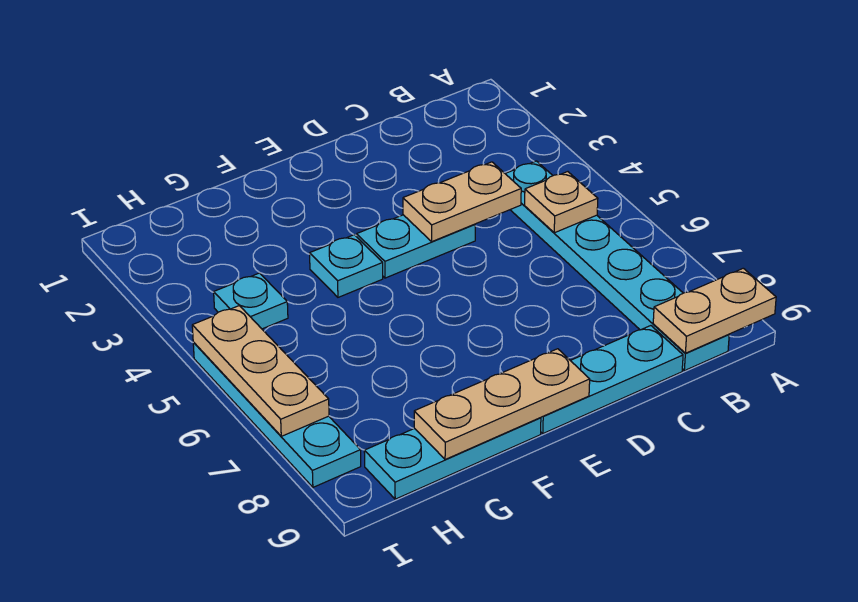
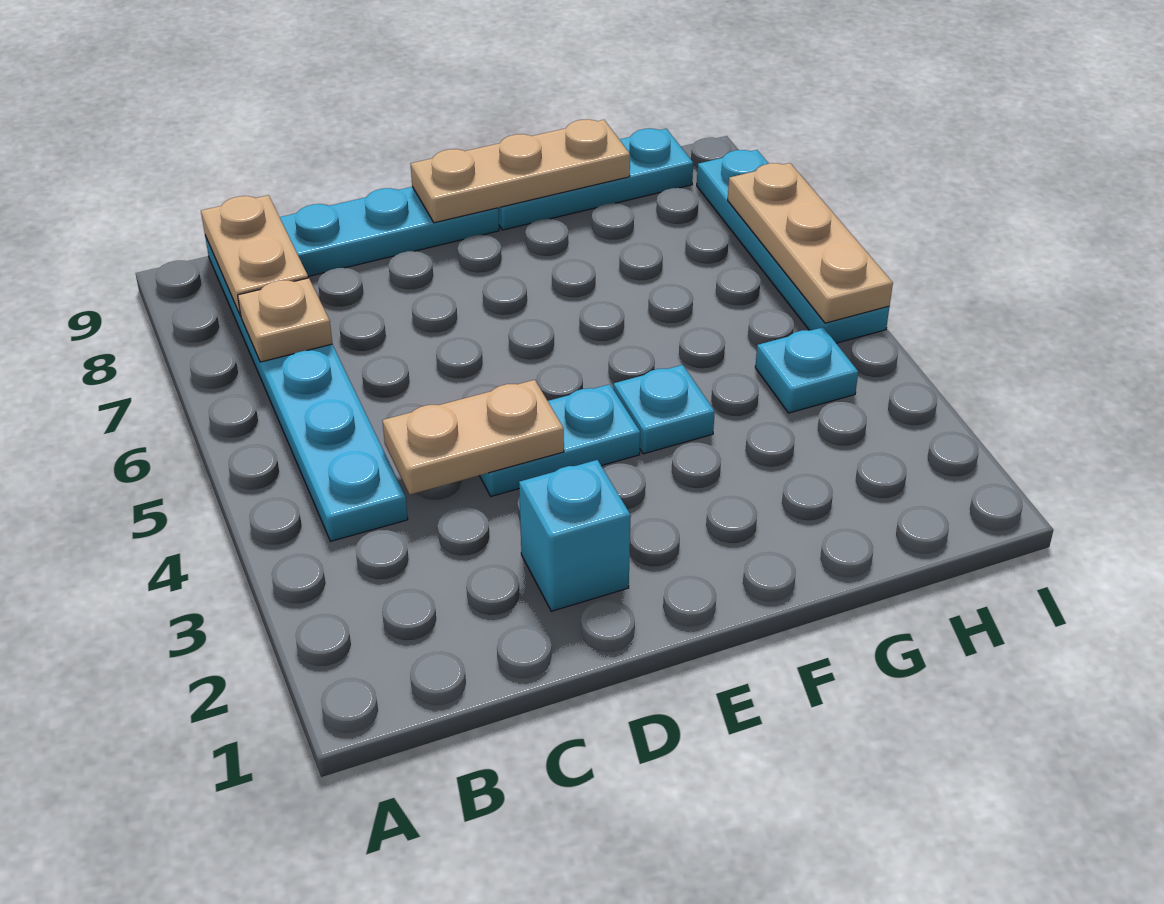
tan plate A9:B9 level 2 -> tan plate B8:B9 level 2
tan plate B5 level 2 -> tan plate B7 level 2
none -> cyan brick D2 level 1

